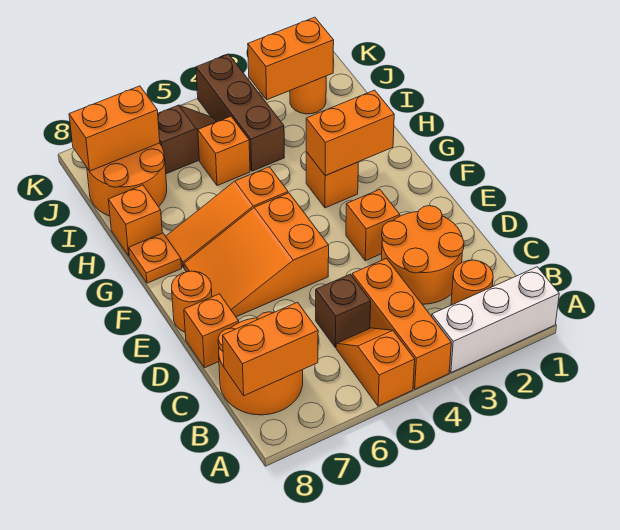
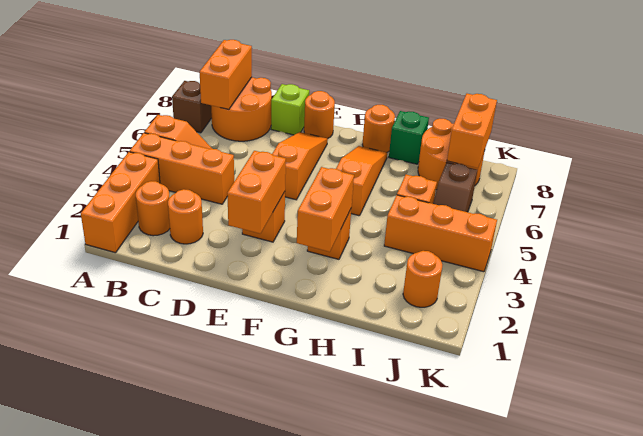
white brick A1:A3 level 1 -> orange brick A1:A3 level 1
orange round brick C2:D3 level 1 -> orange round brick C2 level 1
brown brick C5 level 1 -> brown brick A7 level 1
orange brick D8 level 1 -> lime brick D8 level 1
orange slope E5:F7 level 1 top 5 -> orange slope E5:E7 level 1 top 5
orange plate G8 level 1 -> orange round brick G8 level 1
orange brick H8 level 1 -> green brick H8 level 1
brown brick I4:K4 level 1 -> orange brick I4:K4 level 1
orange brick J2:J3 level 2 -> orange brick E2:E3 level 2

